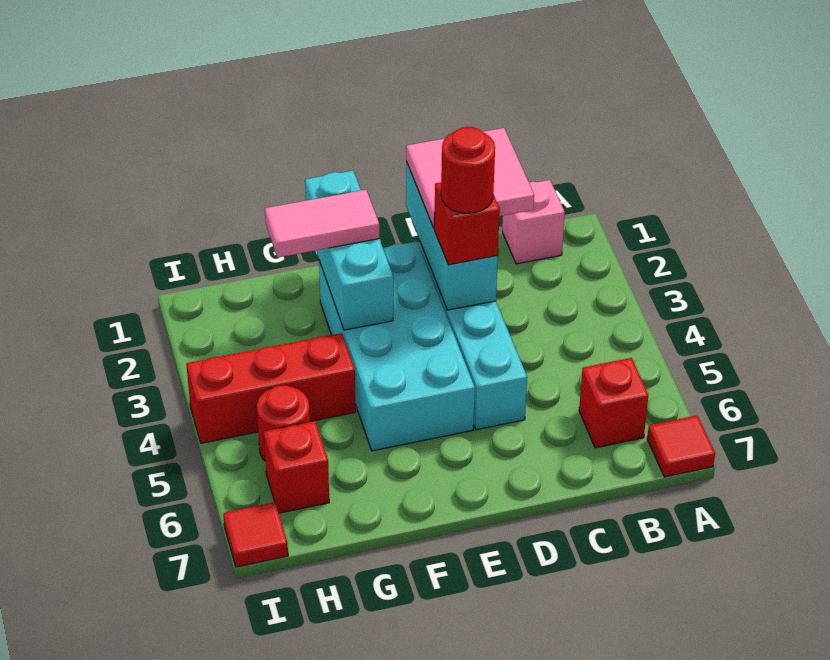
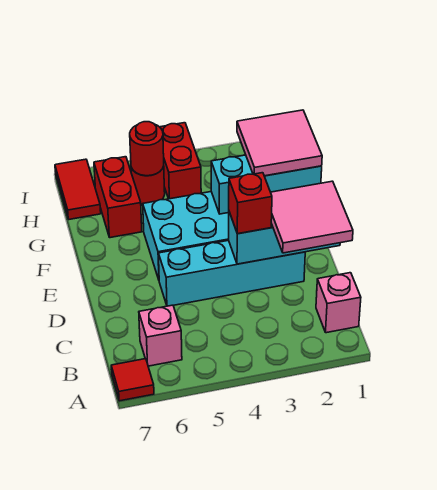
red brick B6 level 1 -> pink brick B6 level 1
red round brick D3 level 4 -> red round brick H5 level 2
pink tile F2:G2 level 3 -> pink tile F1:G2 level 3
red brick G4:I4 level 1 -> red brick H4:I4 level 1
red brick H6 level 1 -> red brick G6:H6 level 1
red tile I7 level 1 -> red tile H7:I7 level 1

